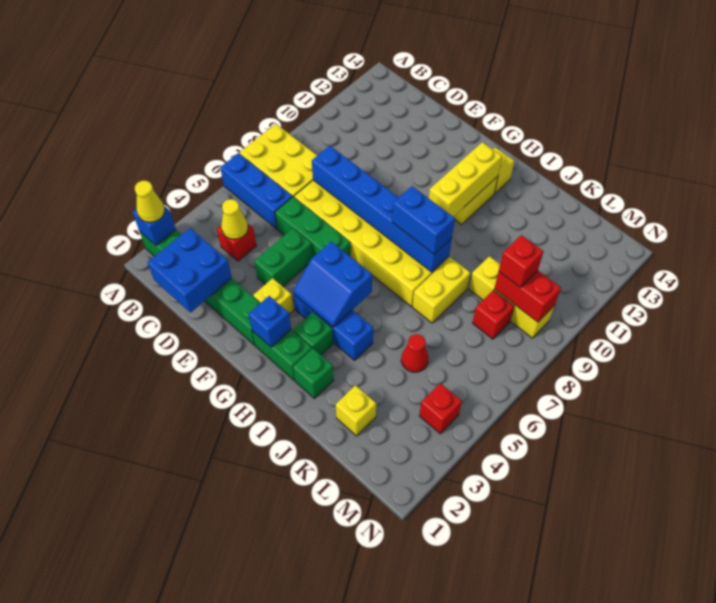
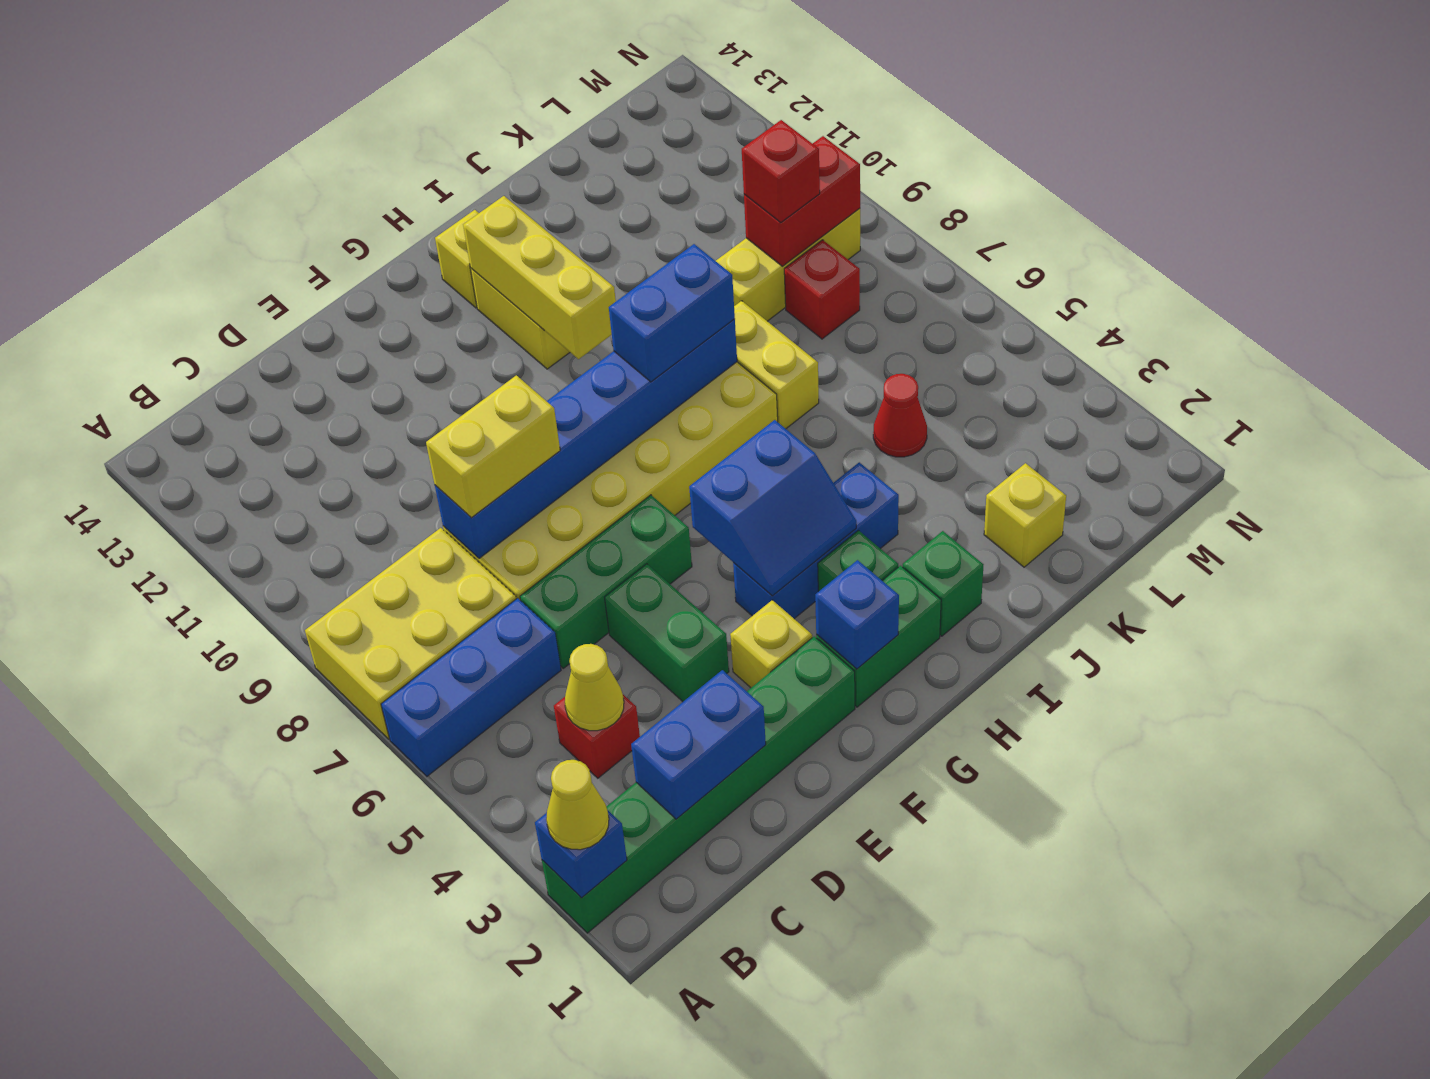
blue brick C1:D2 level 2 -> blue brick C2:D2 level 2
none -> yellow brick D8:E8 level 3
red brick M4 level 1 -> none

